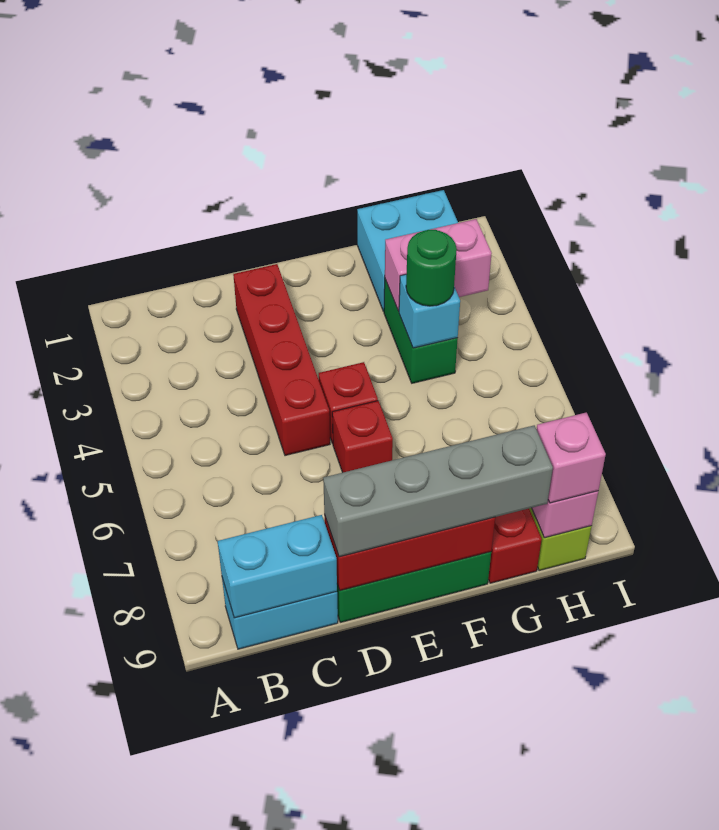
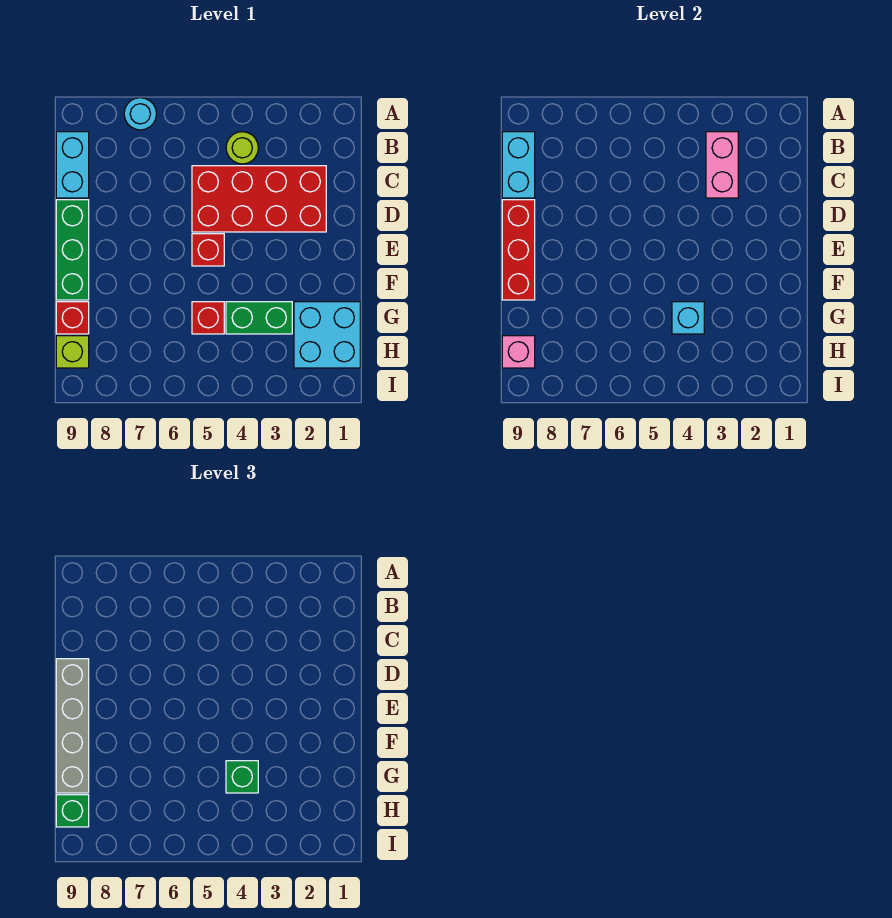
none -> cyan round brick A7 level 1
none -> lime round brick B4 level 1
red brick D2:D5 level 1 -> red brick C2:D5 level 1
red brick E6 level 1 -> red brick G5 level 1
pink brick G3:H3 level 2 -> pink brick B3:C3 level 2
green round brick G4 level 3 -> green brick G4 level 3
pink brick H9 level 3 -> green brick H9 level 3

